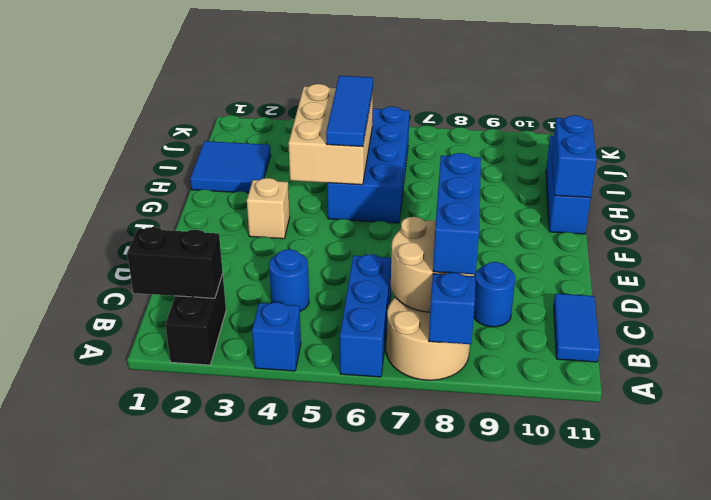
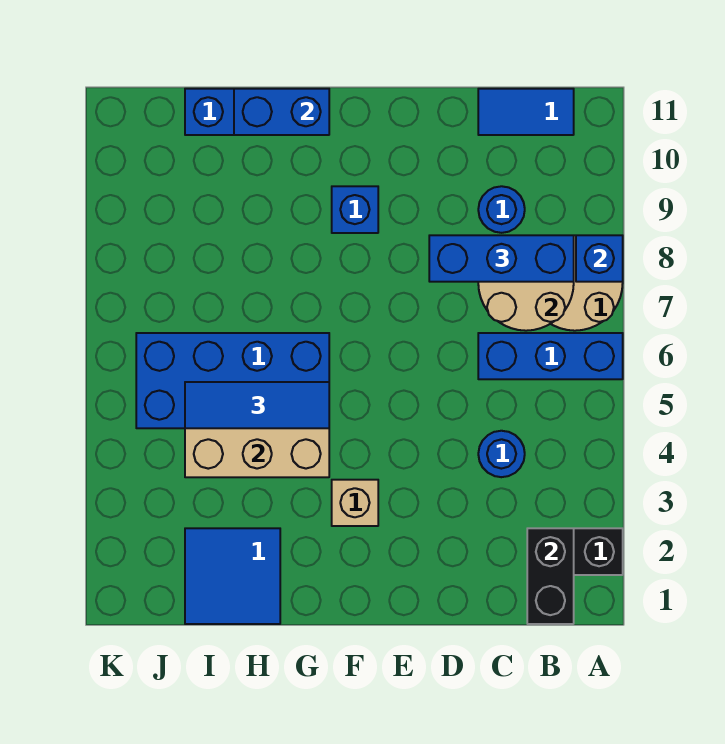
blue brick A4 level 1 -> blue brick F9 level 1

